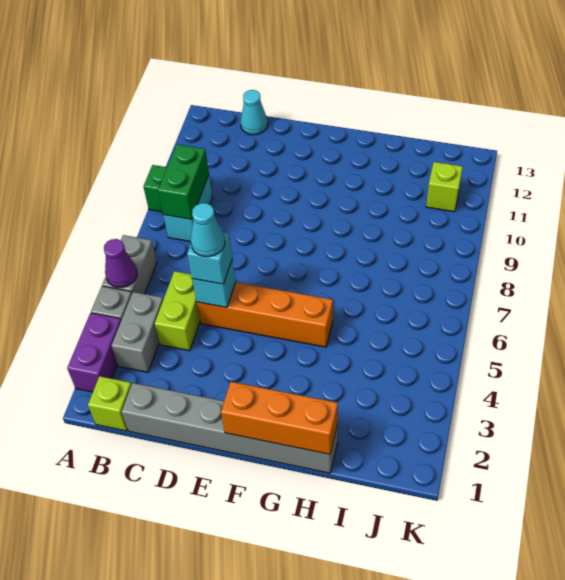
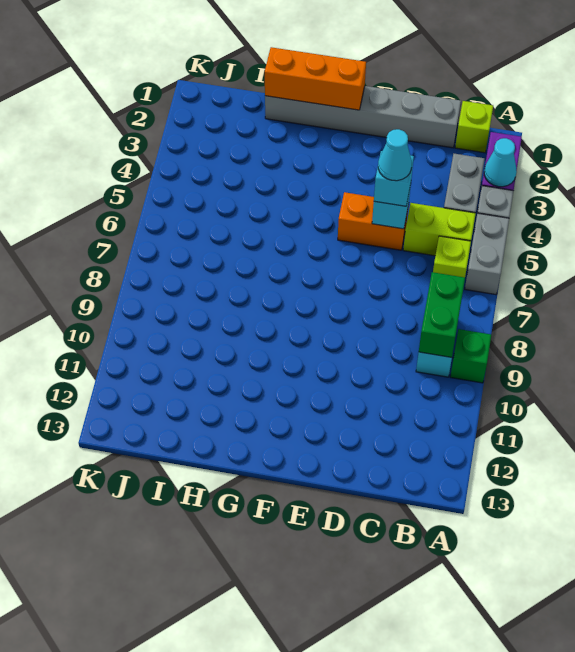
purple cone A5 level 2 -> none
lime brick C4:C5 level 1 -> lime brick B5:C5 level 1
cyan cone C13 level 1 -> cyan cone A3 level 2
orange brick D5:G5 level 1 -> orange brick D5:E5 level 1
lime brick J11 level 1 -> lime brick B6 level 1

